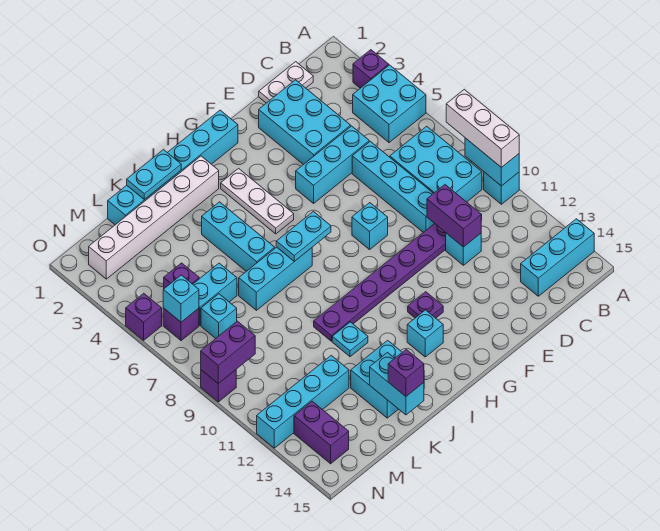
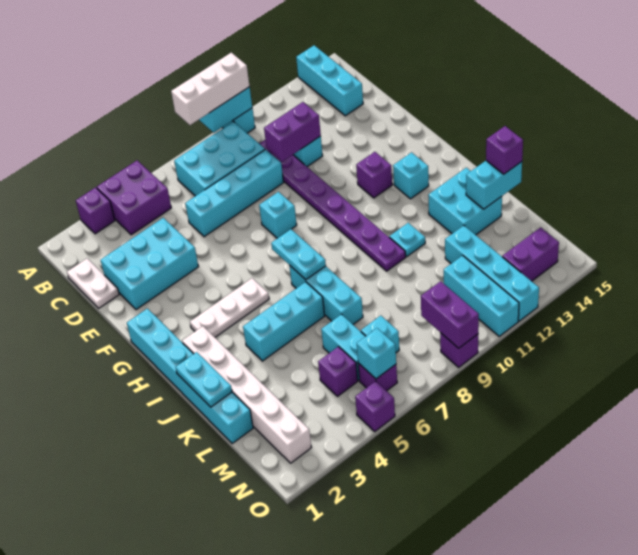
cyan brick A4:B5 level 1 -> purple brick A4:B5 level 1
cyan brick D5:F5 level 1 -> cyan brick M11:O11 level 1
purple plate G12 level 1 -> purple brick G12 level 1

